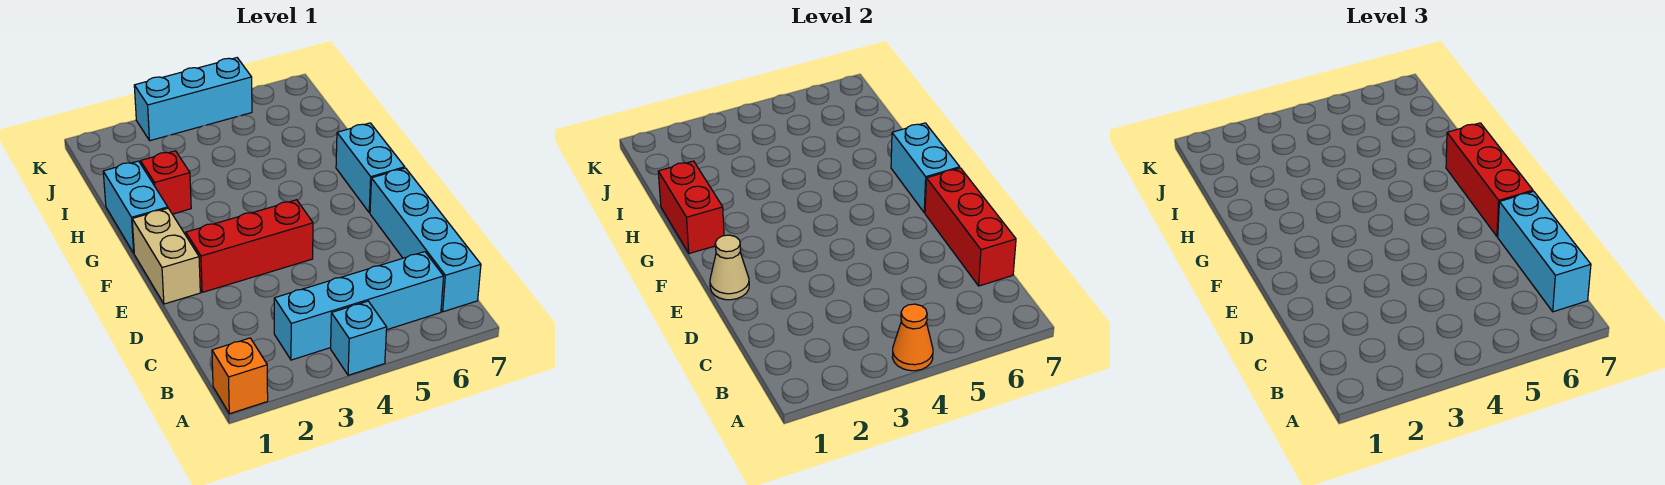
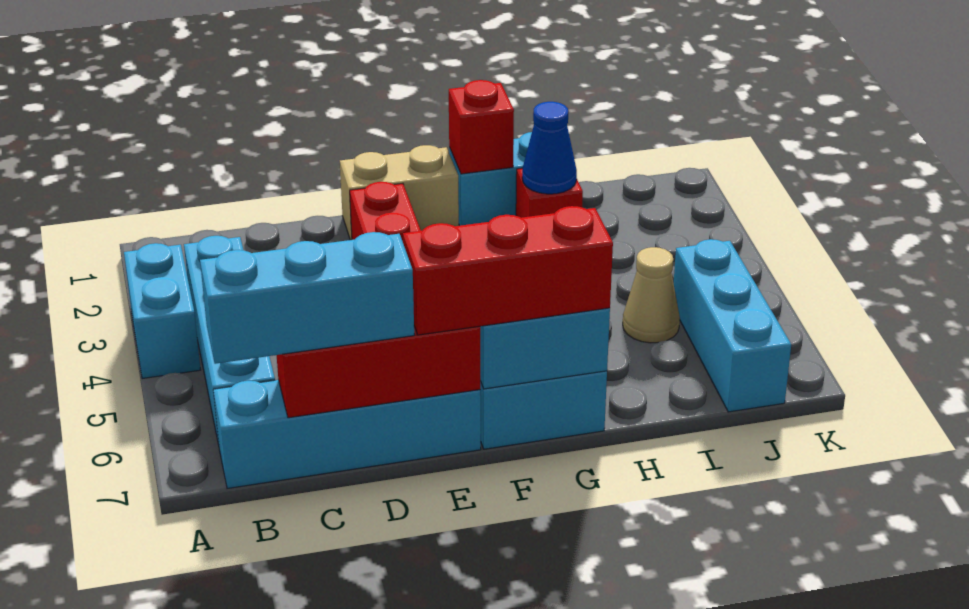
orange brick A1 level 1 -> none
cyan brick A4 level 1 -> cyan brick A3:A4 level 1
orange cone A4 level 2 -> none
tan cone E1 level 2 -> tan cone I5 level 1
red brick G1:H1 level 2 -> red brick G1 level 2
none -> blue cone H2 level 2
cyan brick K3:K5 level 1 -> cyan brick J5:J7 level 1

